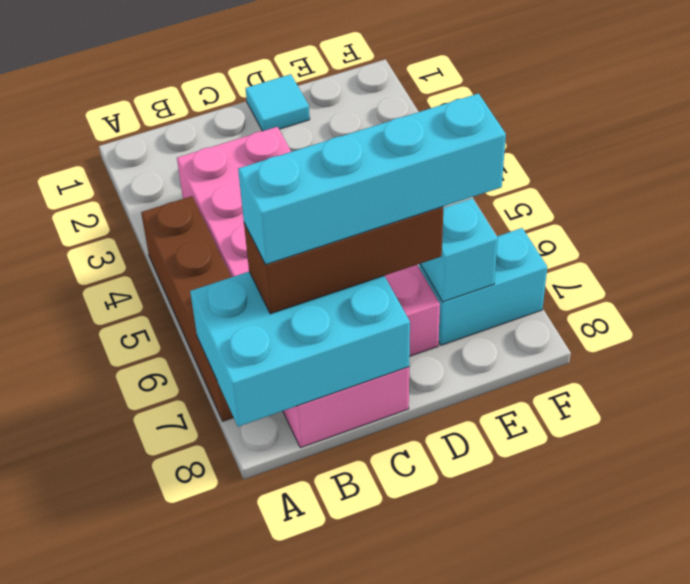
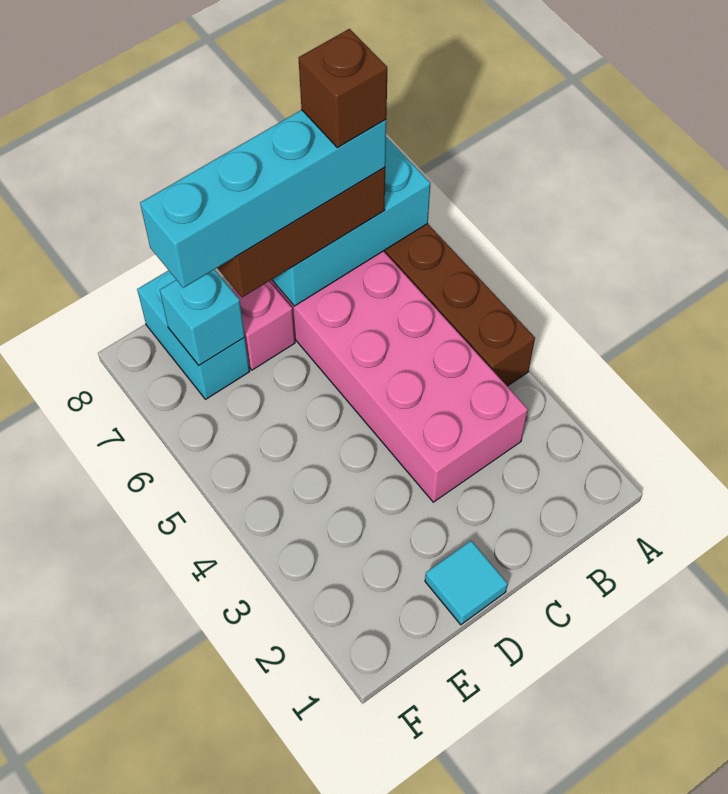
none -> brown brick B7 level 5
cyan brick E7:F7 level 1 -> cyan brick E7:E8 level 1

